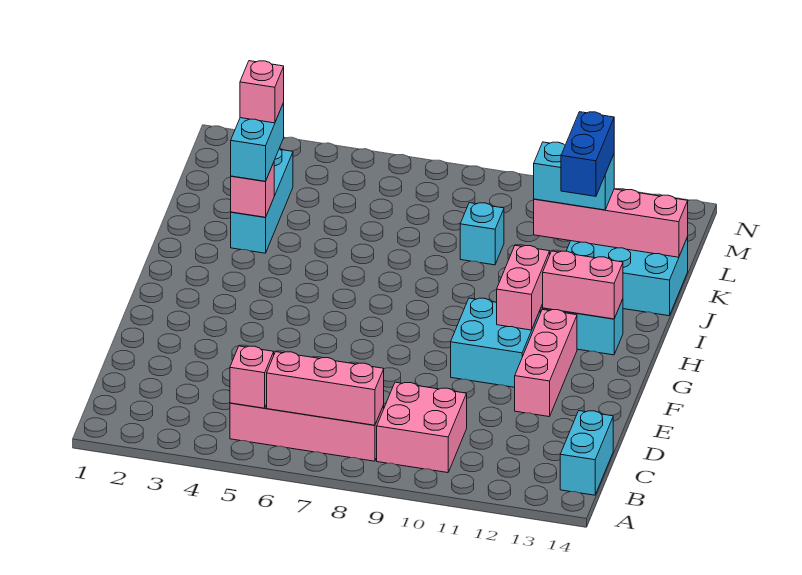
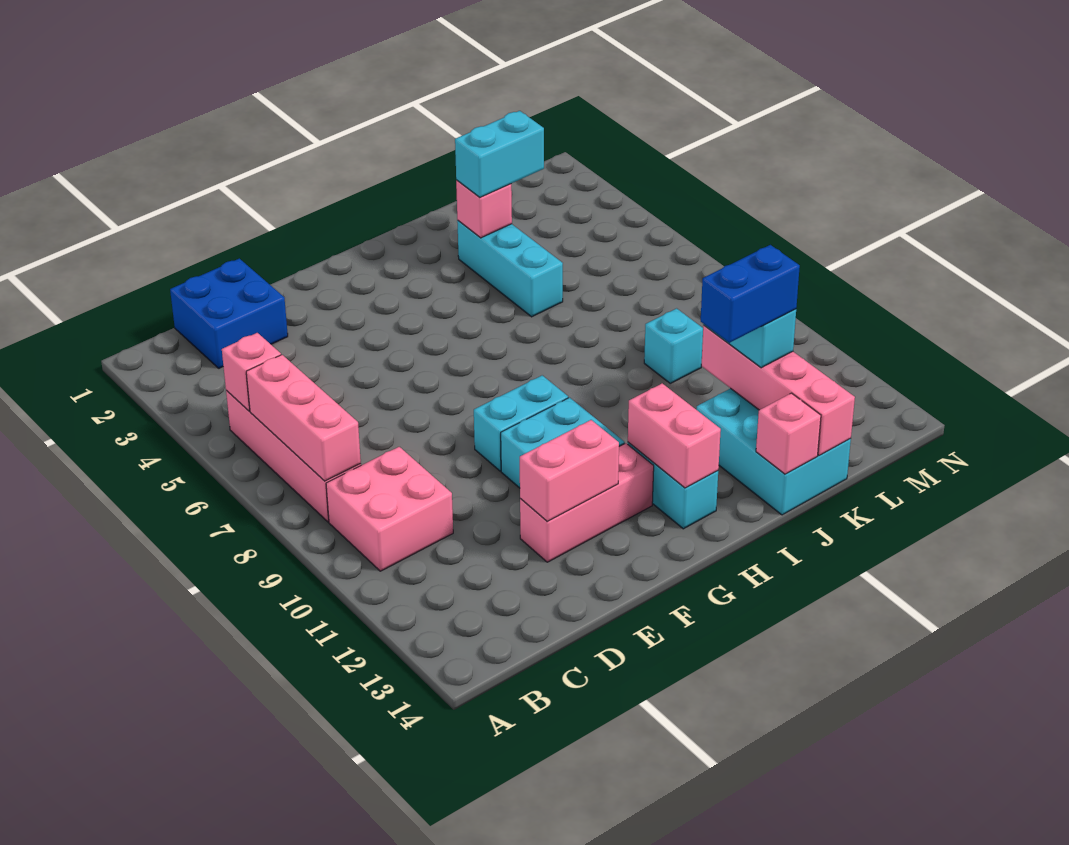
cyan brick B14:C14 level 1 -> cyan brick F9:G9 level 1
none -> blue brick C1:D2 level 1
pink brick G11:H11 level 2 -> pink brick E12:F12 level 2
cyan brick J3:L3 level 1 -> cyan brick J3:J5 level 1
pink brick K3 level 4 -> pink brick J14 level 2

